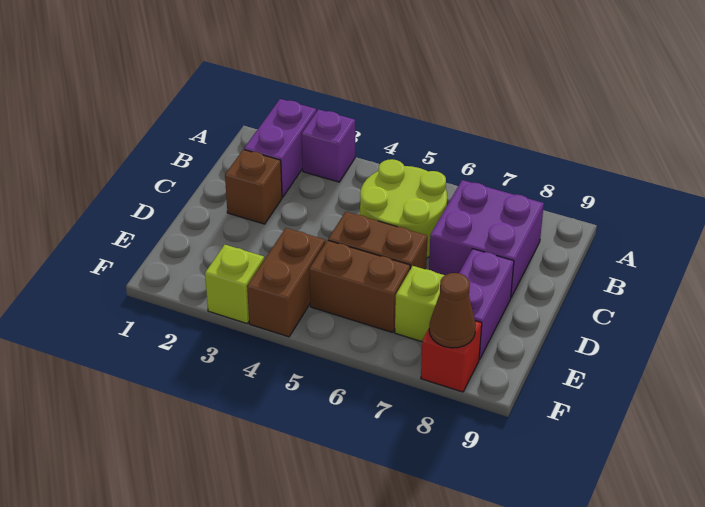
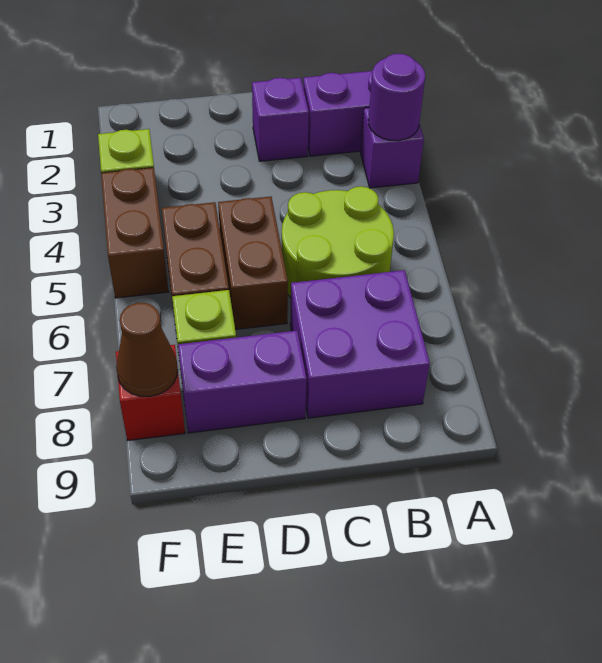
none -> purple round brick A3 level 2
brown brick C2 level 1 -> purple brick C2 level 1
brown brick E4:F4 level 1 -> brown brick F4:F5 level 1

